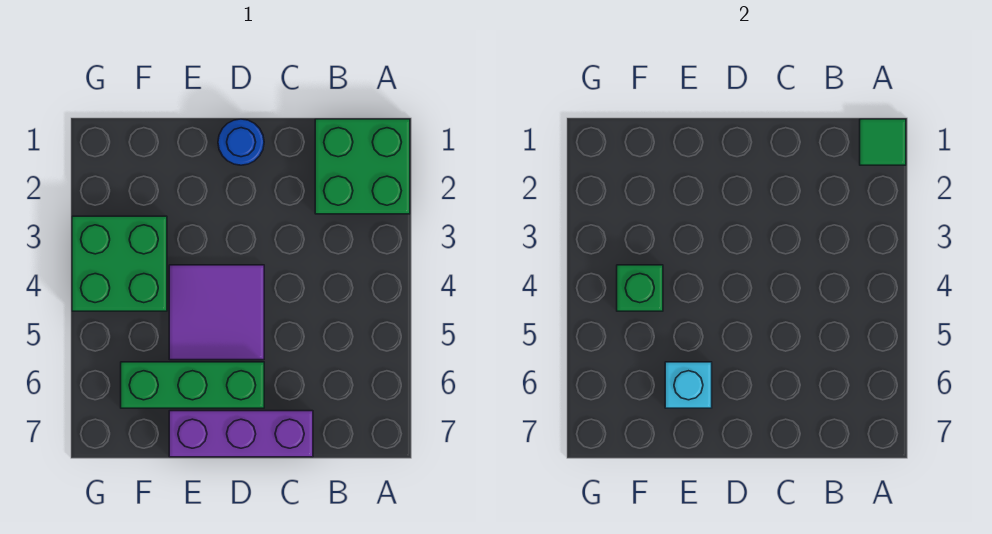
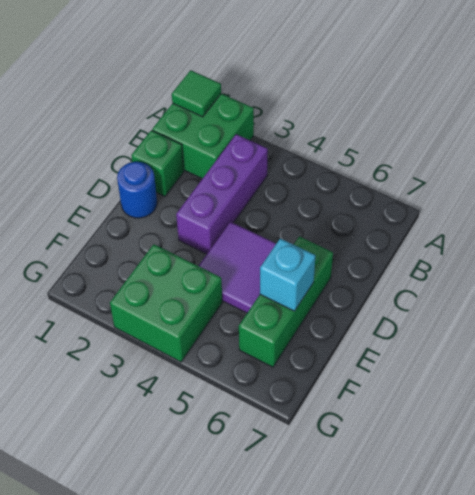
purple brick C7:E7 level 1 -> purple brick B3:D3 level 1
green brick F4 level 2 -> green brick C1 level 1

